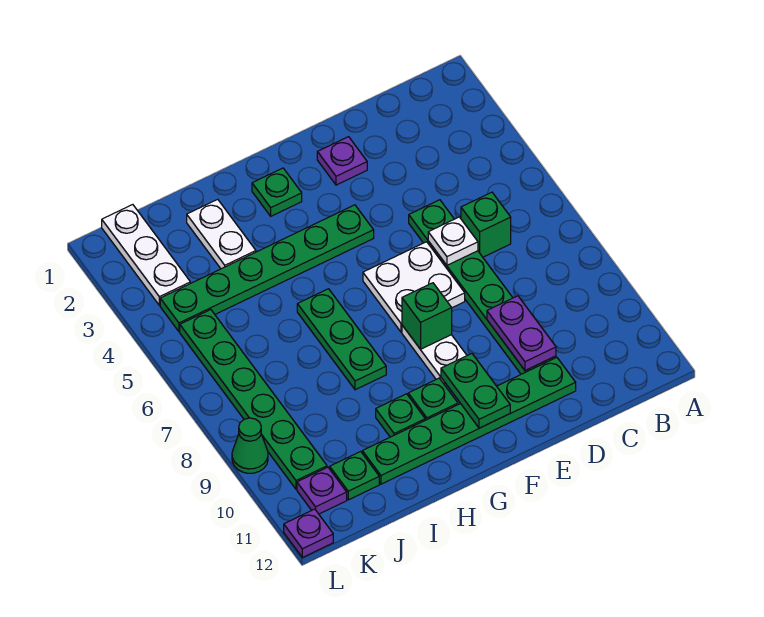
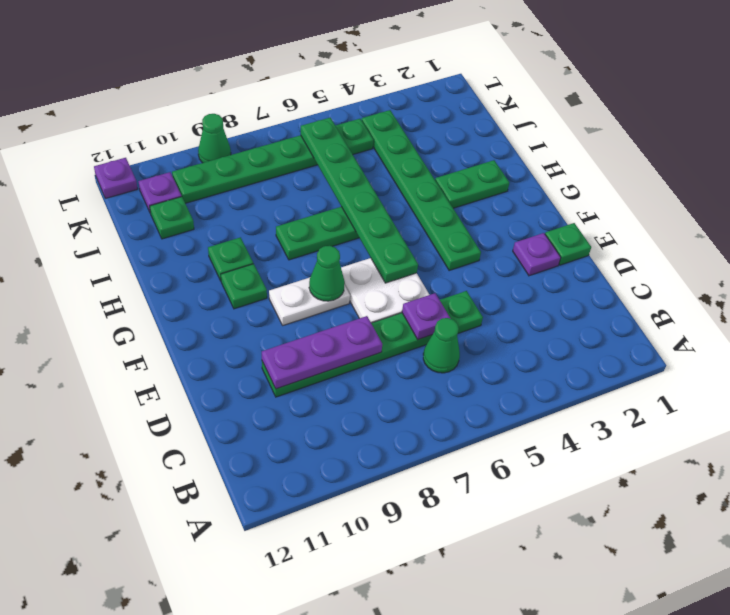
green brick C6 level 1 -> green cone C6 level 1
white plate D6 level 2 -> purple plate D6 level 2
purple plate D9:D10 level 2 -> purple plate D8:D10 level 2
green plate D11:I11 level 1 -> green plate F6:K6 level 2
green brick F8 level 2 -> green cone F8 level 2
green plate F10:F11 level 2 -> green plate H2:H3 level 1
green plate G2 level 1 -> green plate E1 level 1
white plate I2:I3 level 1 -> none
white plate K1:K3 level 1 -> none

